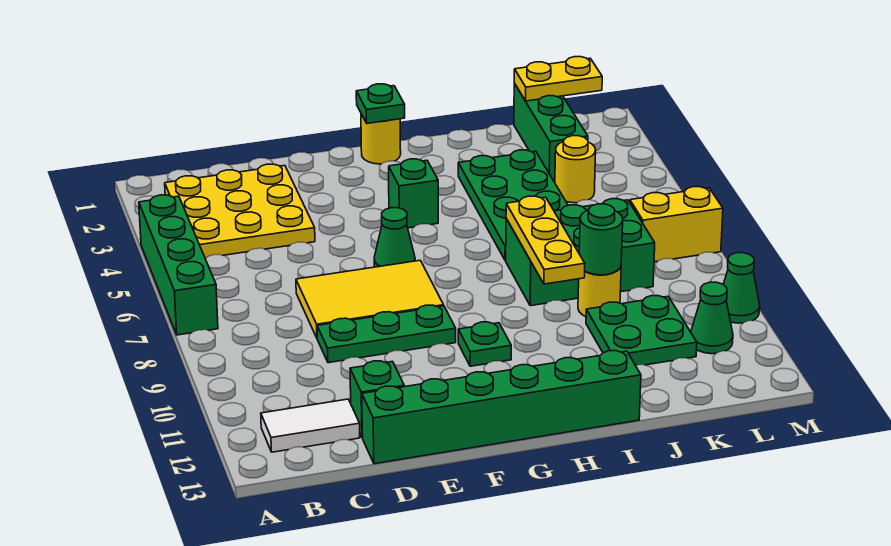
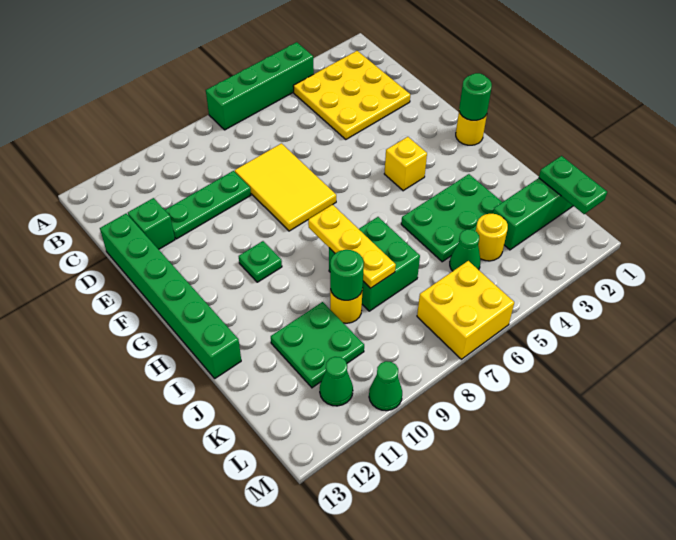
white tile B12:C12 level 1 -> none
green plate D9:F9 level 1 -> green plate D9:D11 level 1
green cone F6 level 1 -> green cone K5 level 1
green plate G1 level 2 -> green round brick G1 level 2
green brick G4 level 1 -> yellow brick G4 level 1
green plate I3:J6 level 1 -> green plate I3:J5 level 1
green brick I7:K8 level 1 -> green brick I7:J8 level 1
yellow plate I7:I9 level 2 -> yellow plate H8:J8 level 2
yellow plate K1:L1 level 2 -> green plate K1:L1 level 2
yellow brick L7:M7 level 1 -> yellow brick L6:M7 level 1

